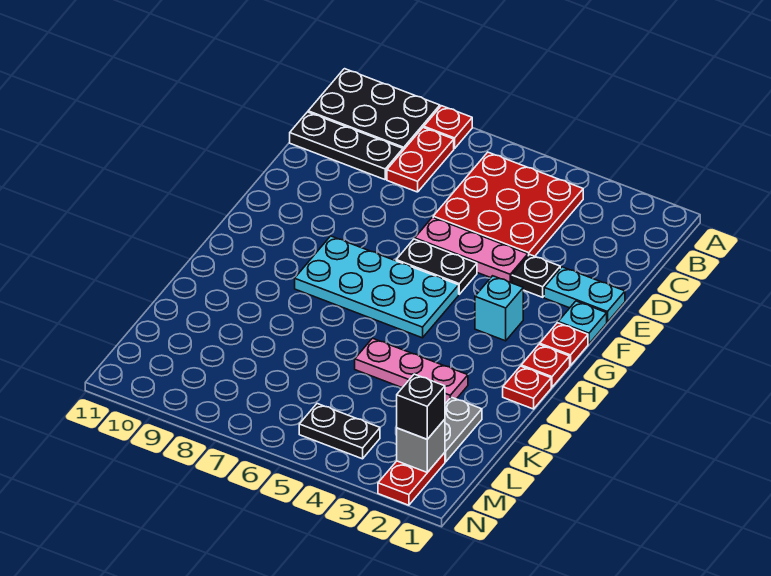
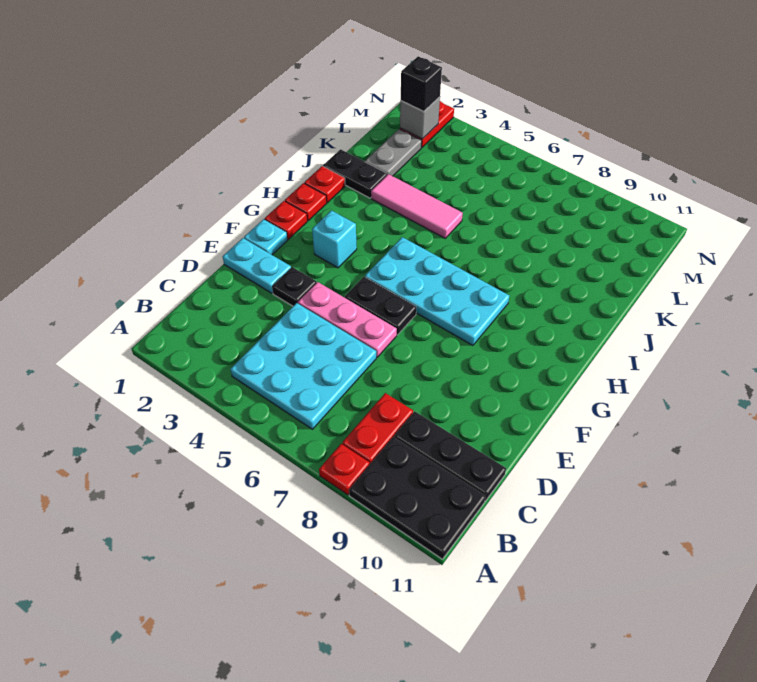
red plate B4:D6 level 1 -> cyan plate B4:D6 level 1
pink plate J3:J5 level 1 -> pink tile J3:J5 level 1
black plate M4:M5 level 1 -> black plate J1:J2 level 1

